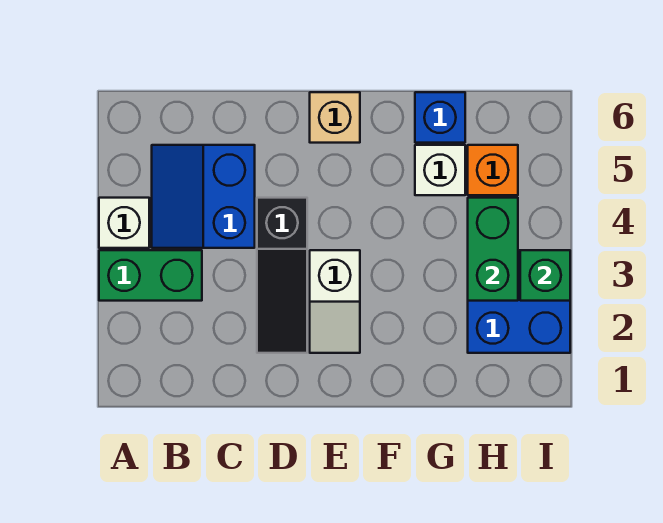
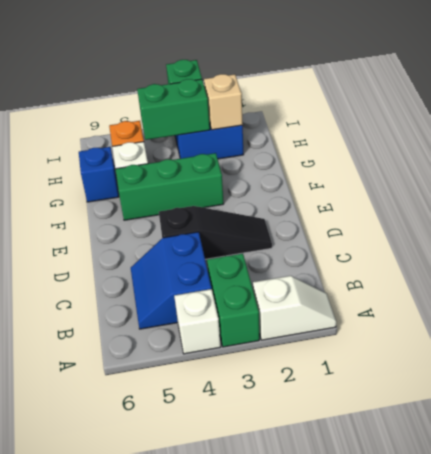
blue slope B4:C5 level 1 top C -> blue slope B4:C5 level 1 top 4
white slope E2:E3 level 1 top 3 -> white slope A1:A2 level 1 top 2
tan brick E6 level 1 -> tan brick H2 level 2
none -> green brick F3:F5 level 1

